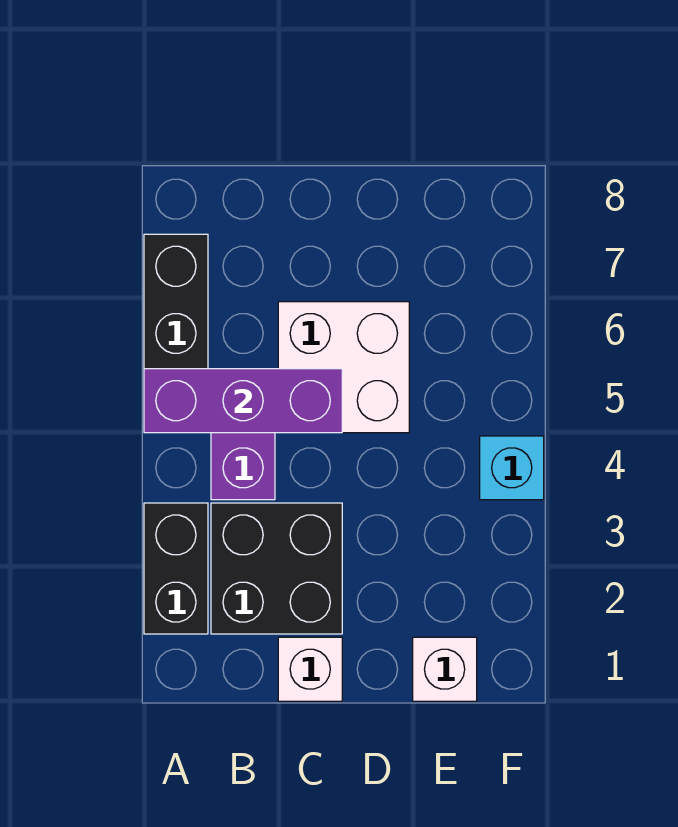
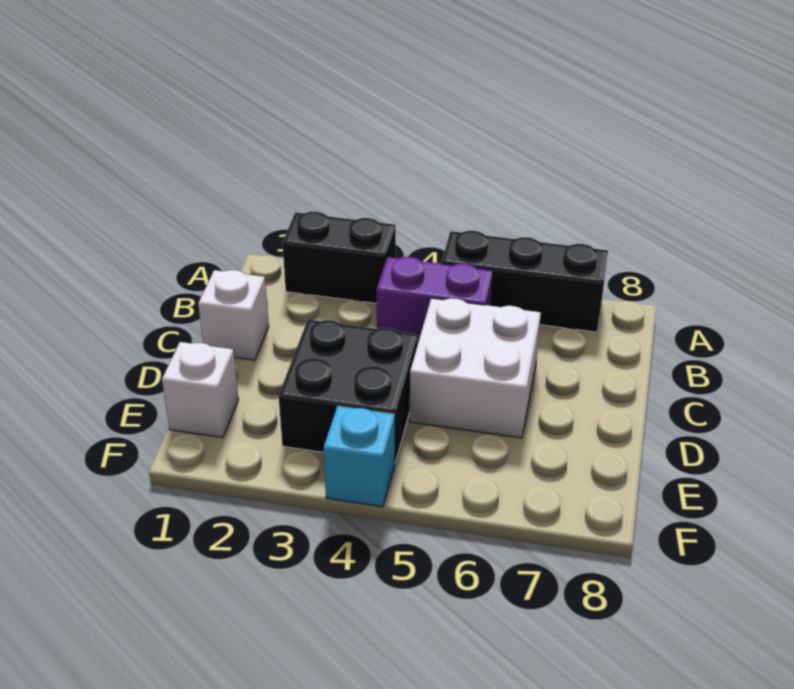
purple brick A5:C5 level 2 -> none
black brick B2:C3 level 1 -> black brick D3:E4 level 1

